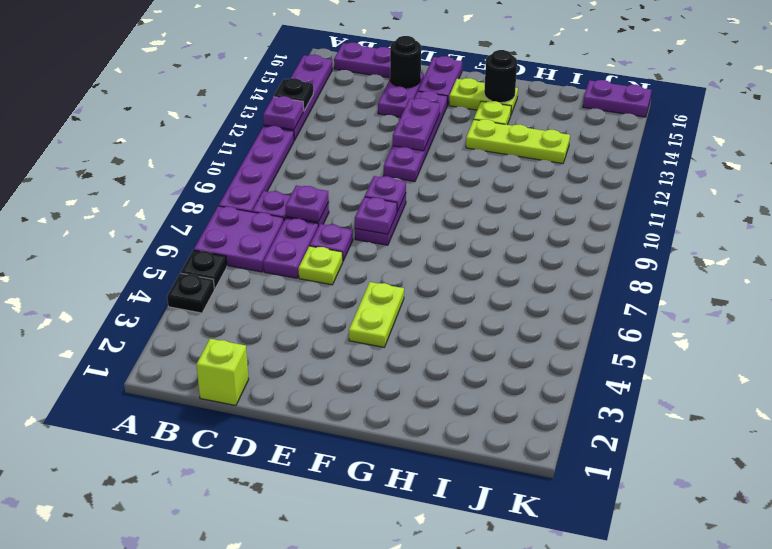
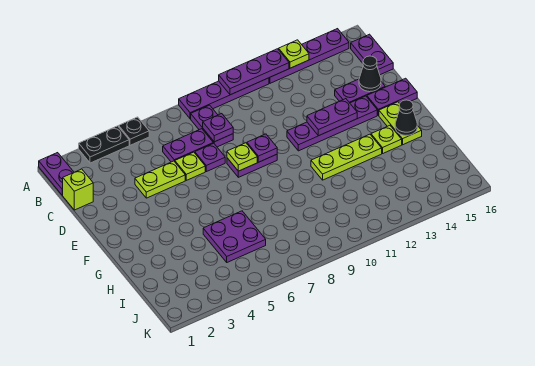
black plate A4 level 1 -> black plate A3:A4 level 1
purple plate A6:B7 level 1 -> purple plate H5:I6 level 1
purple plate A12 level 2 -> purple plate A10:A12 level 2
black plate A13 level 2 -> lime plate A13 level 2
black round brick D15 level 2 -> black cone D15 level 2
purple plate E8 level 2 -> lime plate E8 level 2
lime plate F4:F5 level 1 -> lime plate D4:D5 level 1
lime plate G13:I13 level 1 -> lime plate G11:G13 level 1
black round brick G15 level 2 -> black cone G15 level 2
purple plate J16:K16 level 1 -> purple plate A1:B1 level 1

